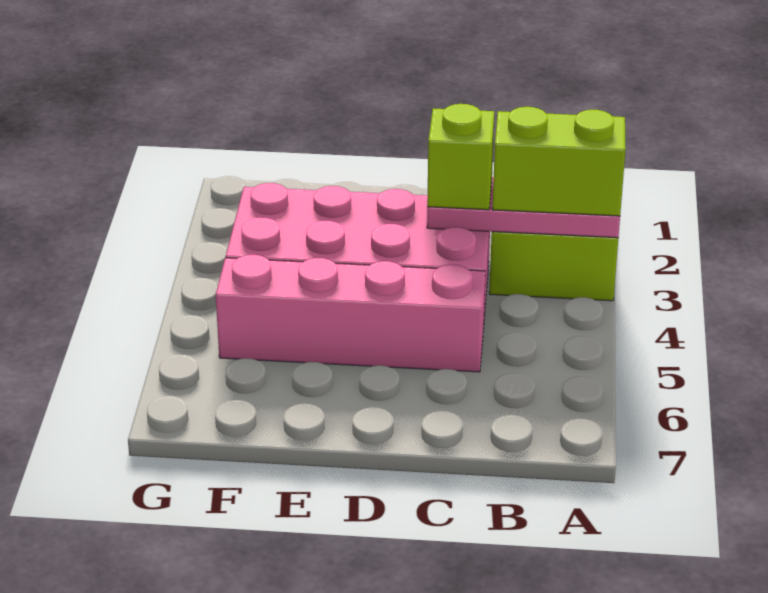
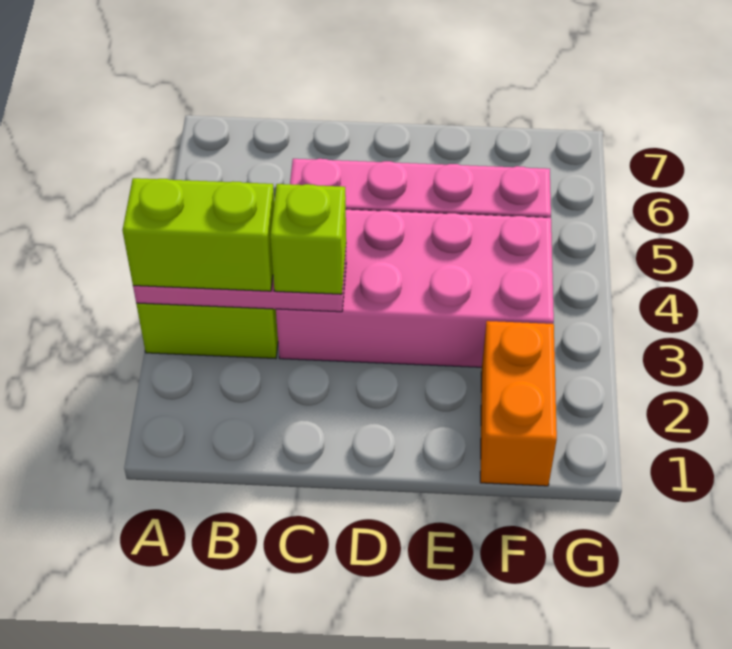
none -> orange brick F1:F2 level 1

